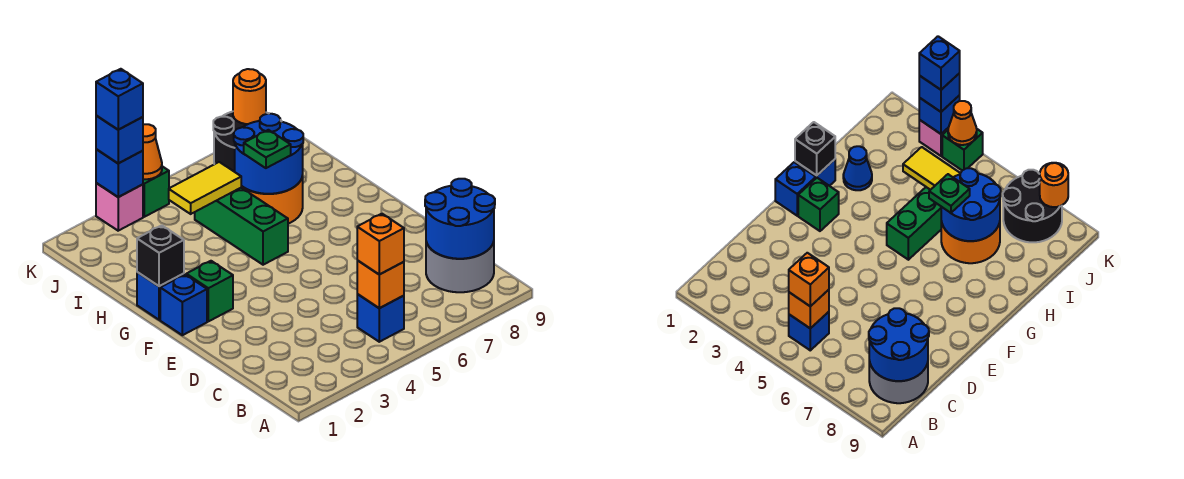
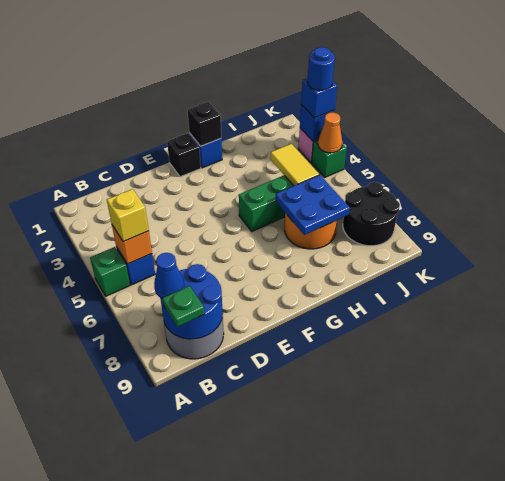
orange brick B5 level 3 -> yellow brick B5 level 3
blue brick F1 level 1 -> black brick F1 level 1
green brick F2 level 1 -> green brick A5 level 1
blue cone H2 level 1 -> blue cone B8 level 3
blue round brick H6:I7 level 2 -> blue plate H6:I7 level 2
green plate H6 level 3 -> green plate B9 level 3
blue brick K3 level 4 -> blue round brick K3 level 4
orange round brick K8 level 2 -> none

